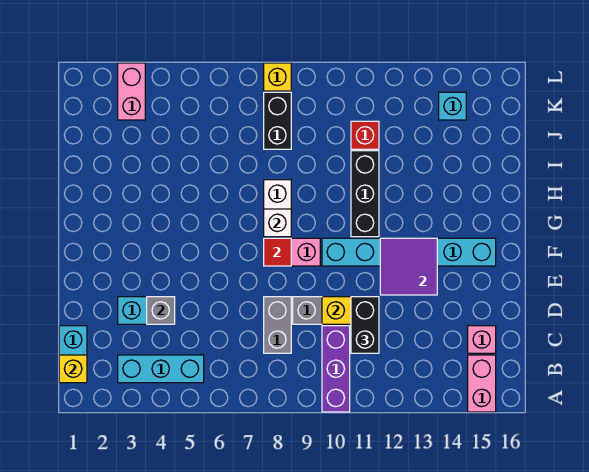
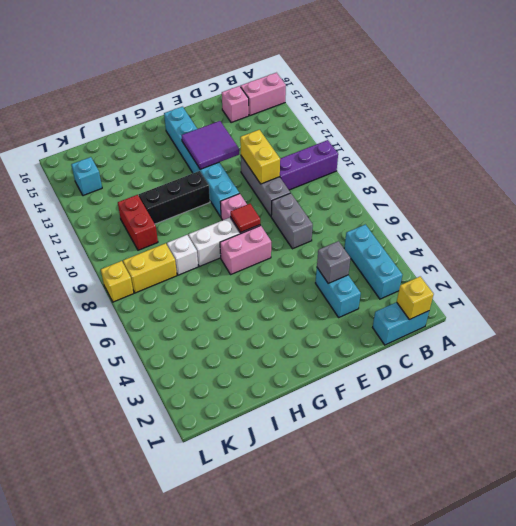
grey brick C8:D8 level 1 -> grey brick D7:D8 level 1
black brick C11:D11 level 3 -> none
white brick G8 level 2 -> white brick I8 level 1
black brick J8:K8 level 1 -> yellow brick J8:K8 level 1
red brick J11 level 1 -> red brick J10:J11 level 1
pink brick K3:L3 level 1 -> pink brick F7:G7 level 1

